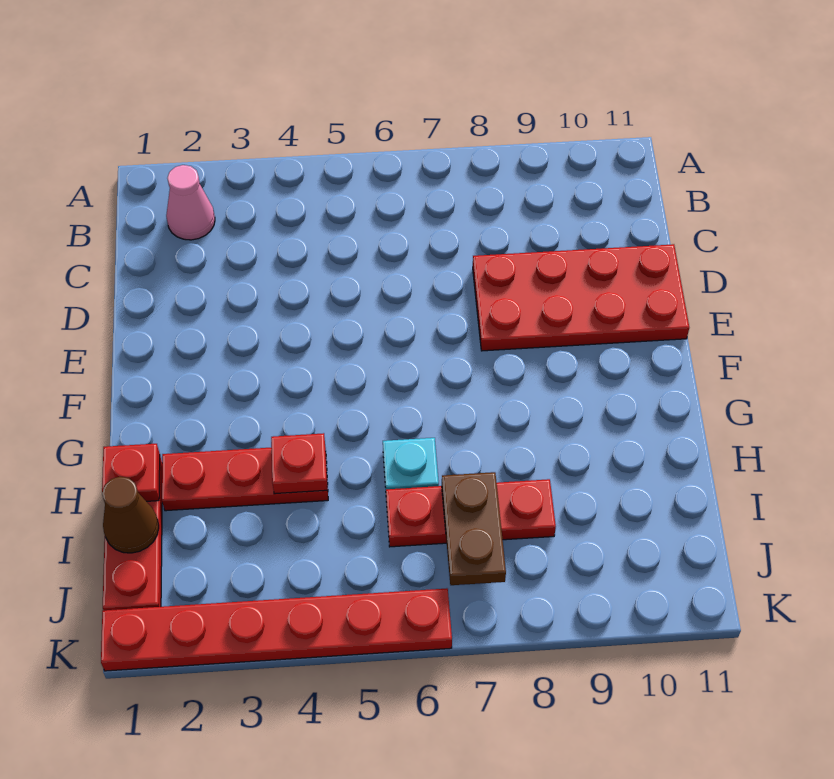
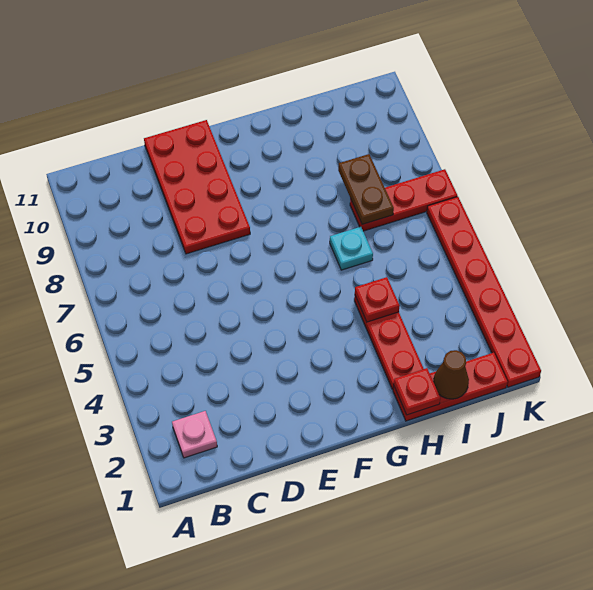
pink cone B2 level 1 -> pink plate B2 level 1
red plate I6:I8 level 1 -> red plate I7:K7 level 1
brown plate I7:J7 level 2 -> brown plate I7:I8 level 2

